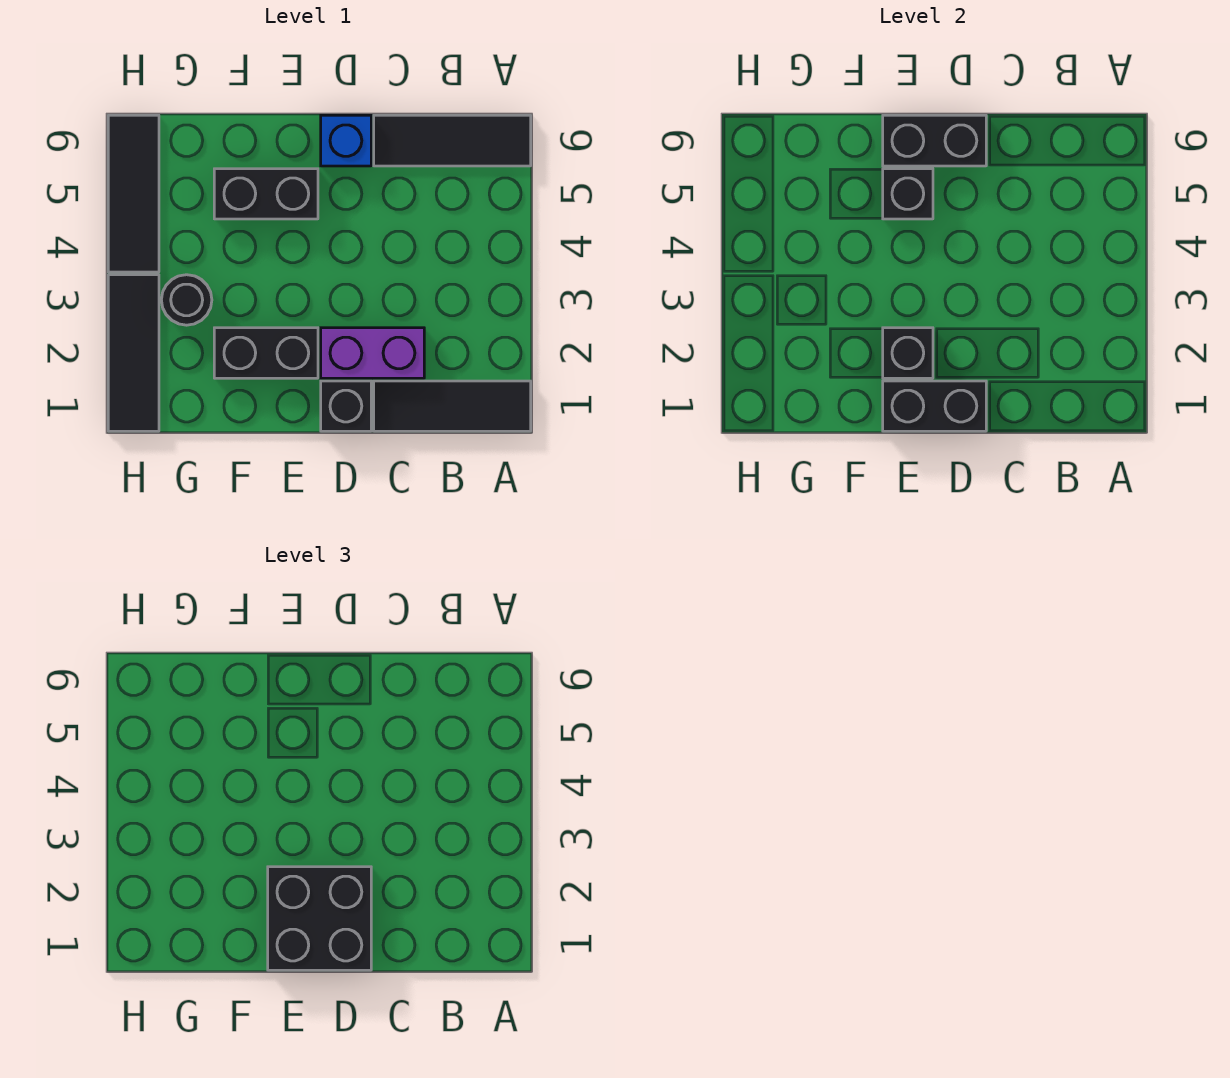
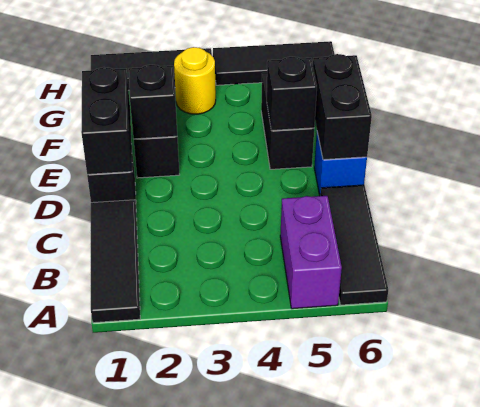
purple brick C2:D2 level 1 -> purple brick A5:B5 level 1
black brick D1:E2 level 3 -> none
black round brick G3 level 1 -> yellow round brick G3 level 1

